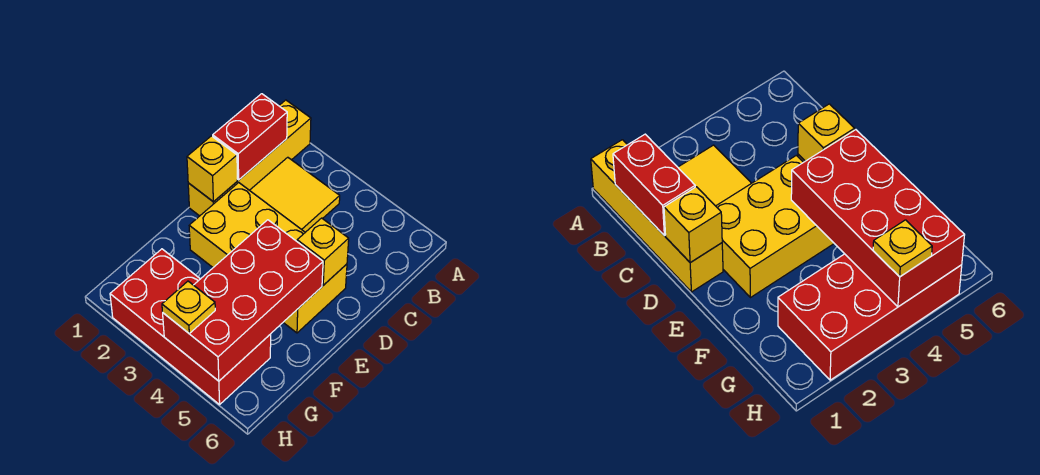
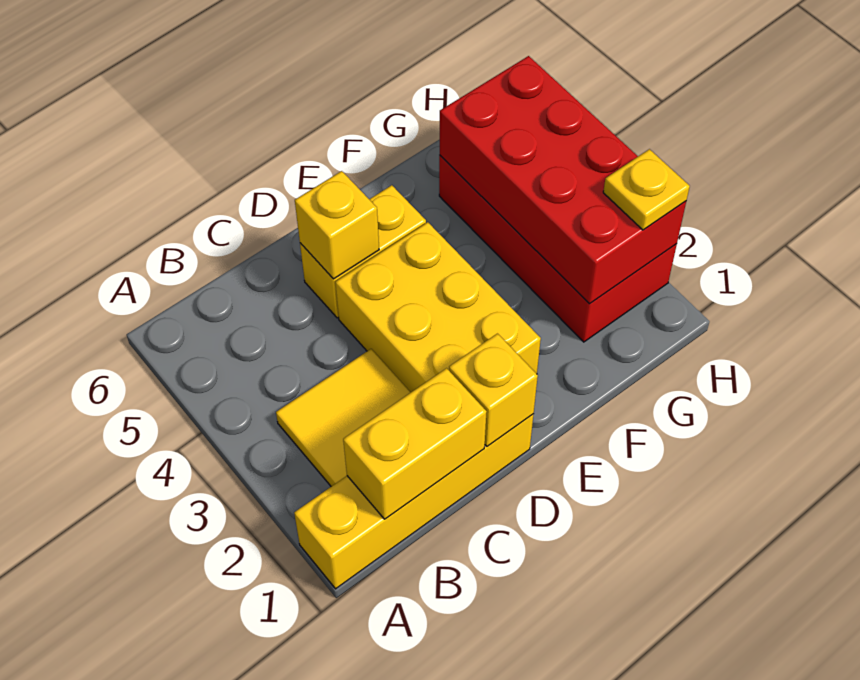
red brick B1:C1 level 2 -> yellow brick B1:C1 level 2
red brick E4:H5 level 2 -> red brick G2:H5 level 2
yellow plate H4 level 3 -> yellow plate H2 level 3

